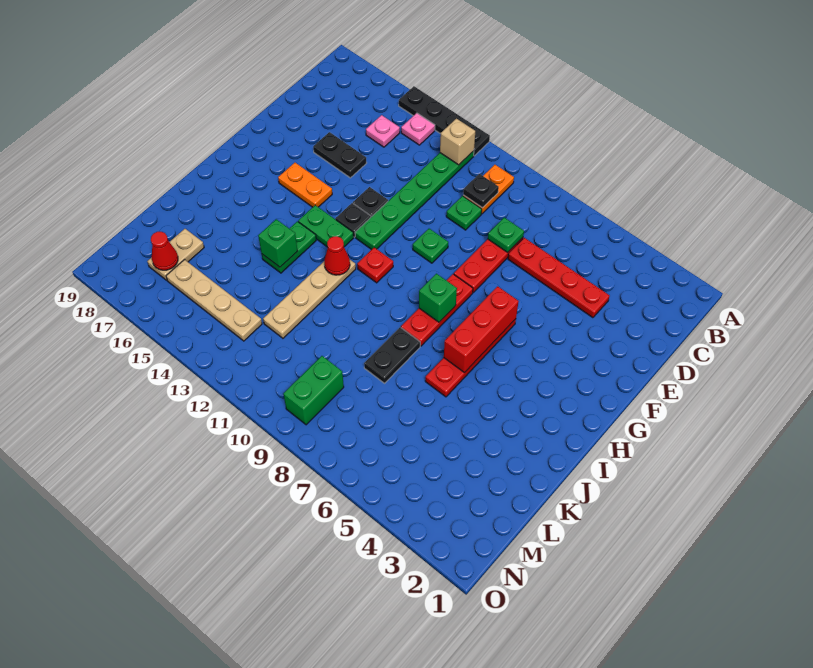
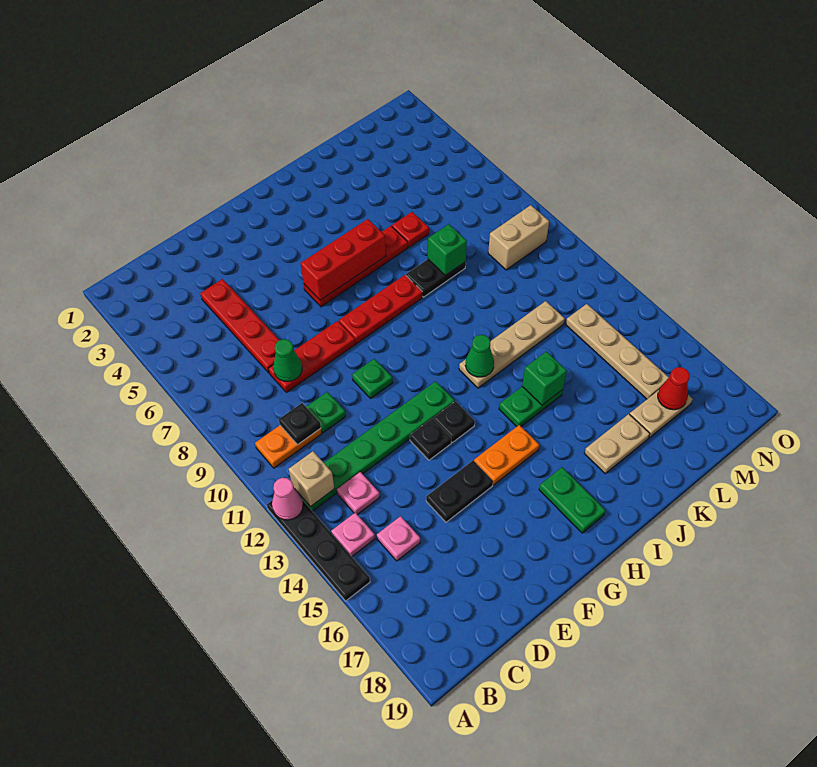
none -> pink cone A12 level 2
none -> pink plate C13 level 1
green plate D8 level 2 -> green cone D8 level 2
black plate E15:E16 level 1 -> black plate E15:F15 level 1
orange plate G15:G16 level 1 -> orange plate G15:H15 level 1
green brick H8 level 2 -> green brick K8 level 2
red plate H11 level 1 -> red plate K6 level 1
green plate H13:H14 level 1 -> green plate H17:H18 level 1
red cone I12 level 2 -> green cone I12 level 2
none -> tan plate J17:K17 level 1
green brick M9:N9 level 1 -> tan brick M9:N9 level 1

